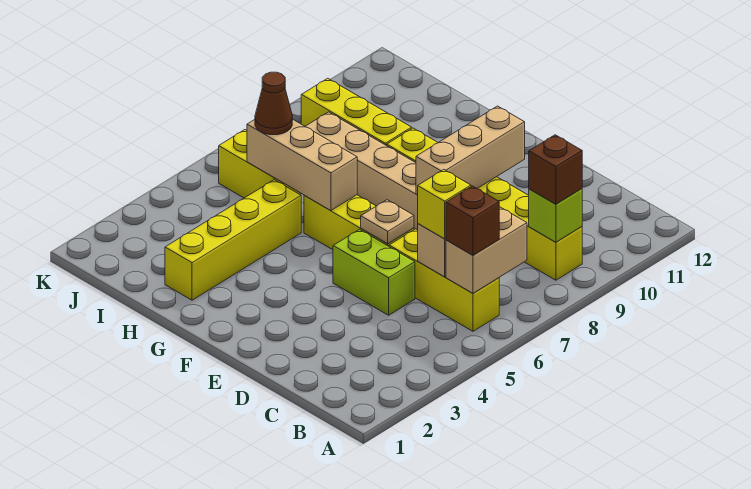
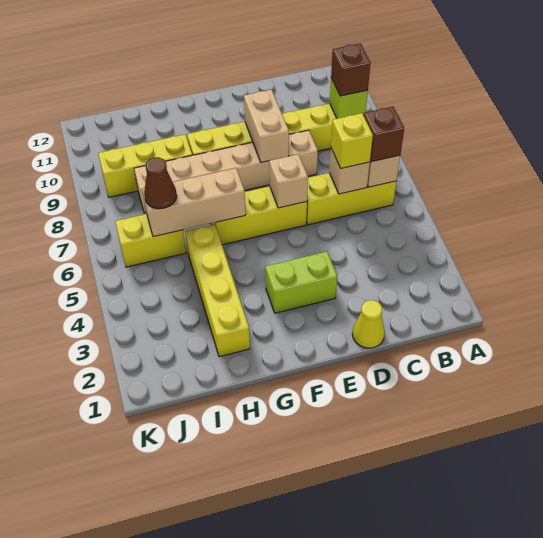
none -> yellow cone D1 level 1
lime brick D5:E5 level 1 -> lime brick E3:F3 level 1
tan plate E6 level 2 -> tan brick E6 level 2
tan brick E8:E10 level 2 -> tan brick E8:E9 level 2

